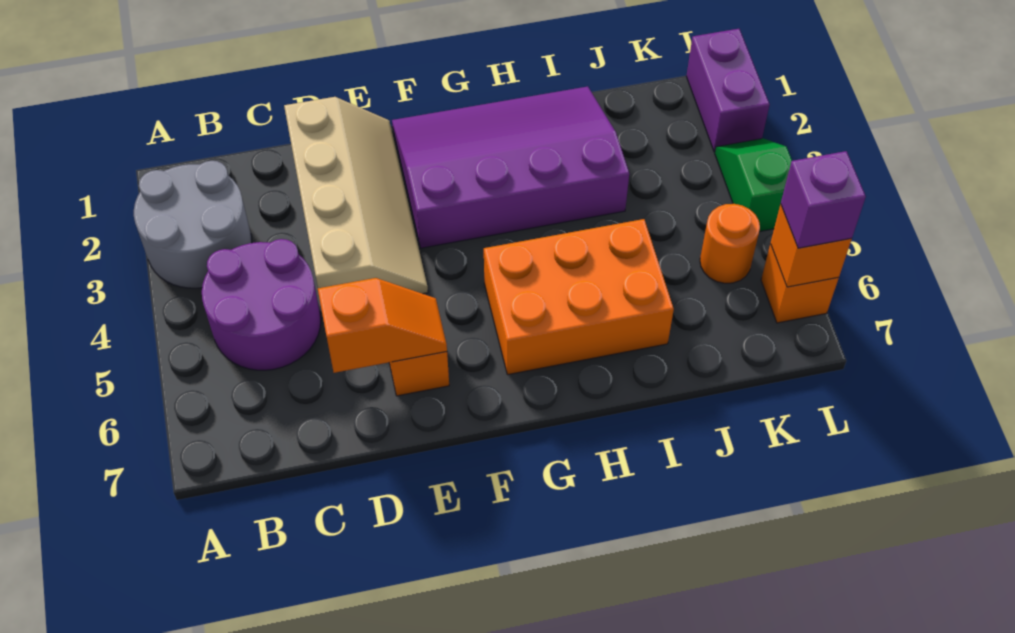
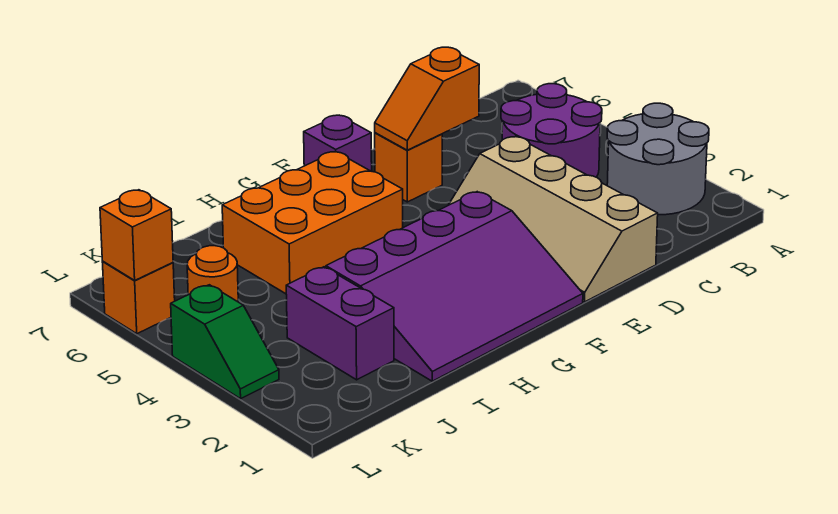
purple brick L1:L2 level 1 -> purple brick J2:J3 level 1
purple brick L6 level 3 -> purple brick F7 level 1

